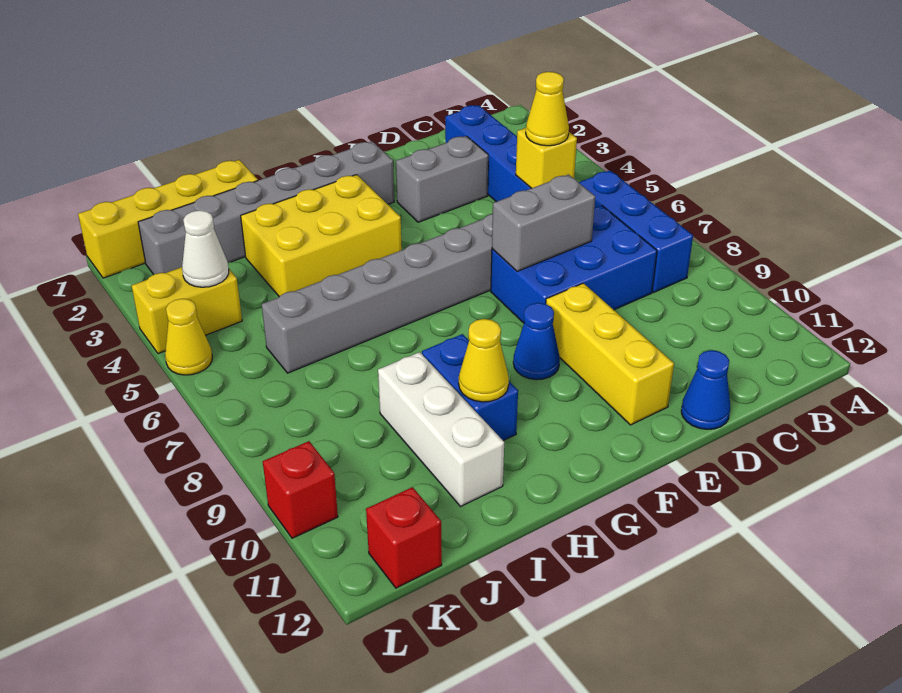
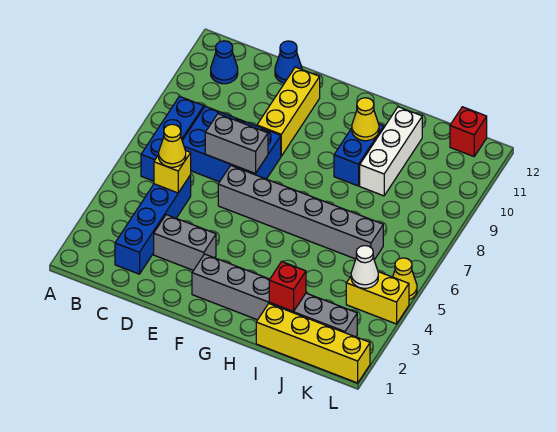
blue cone F9 level 1 -> blue cone B11 level 1
yellow brick G3:I4 level 1 -> none
red brick L10 level 1 -> red brick I2 level 2

